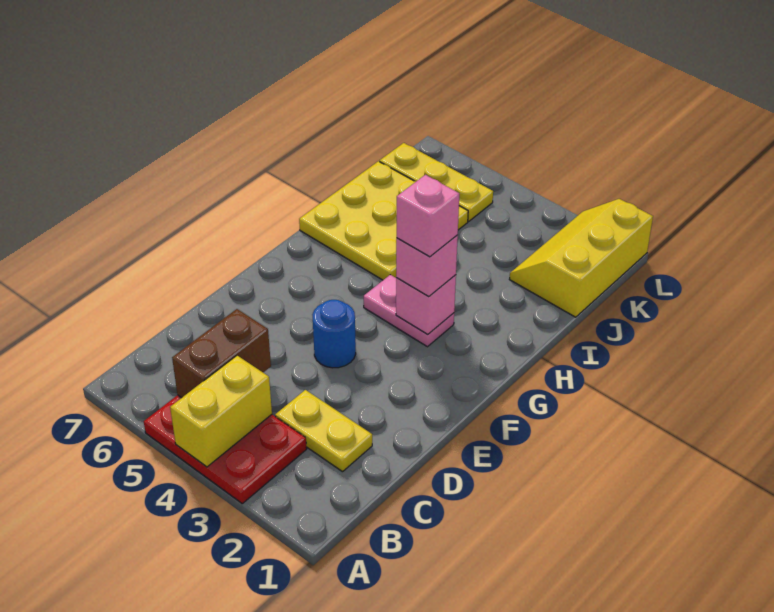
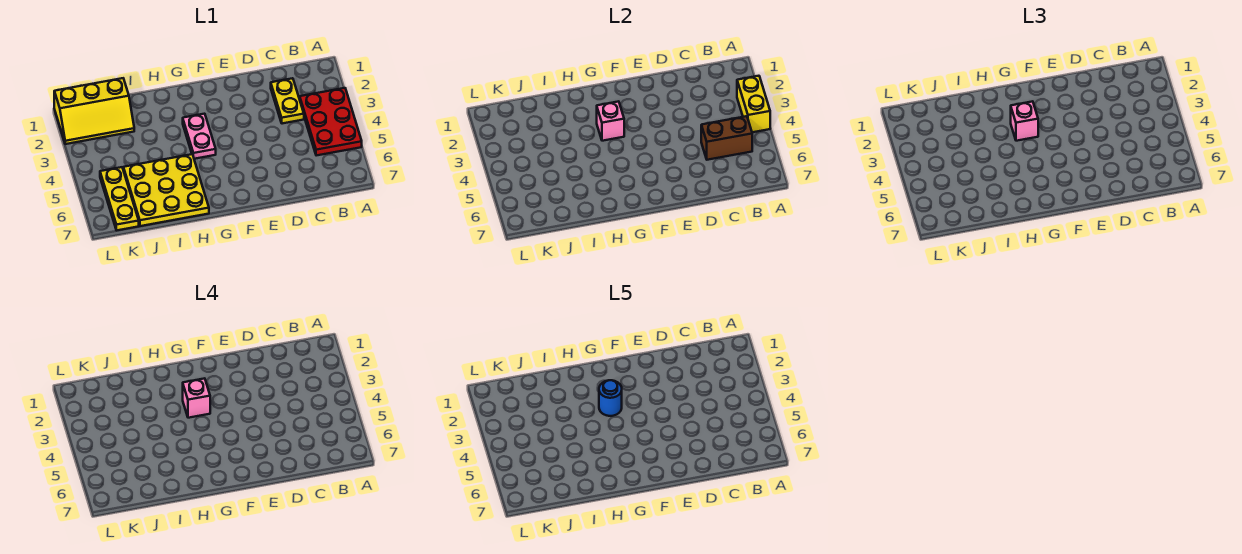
yellow brick A4:B4 level 2 -> yellow brick A3:A4 level 2
blue round brick E4 level 1 -> blue round brick G3 level 5

